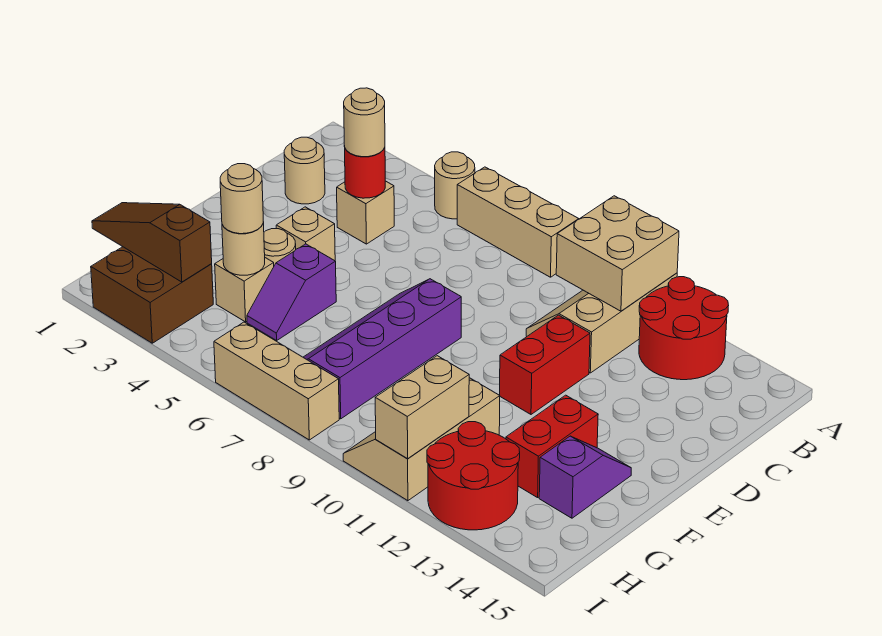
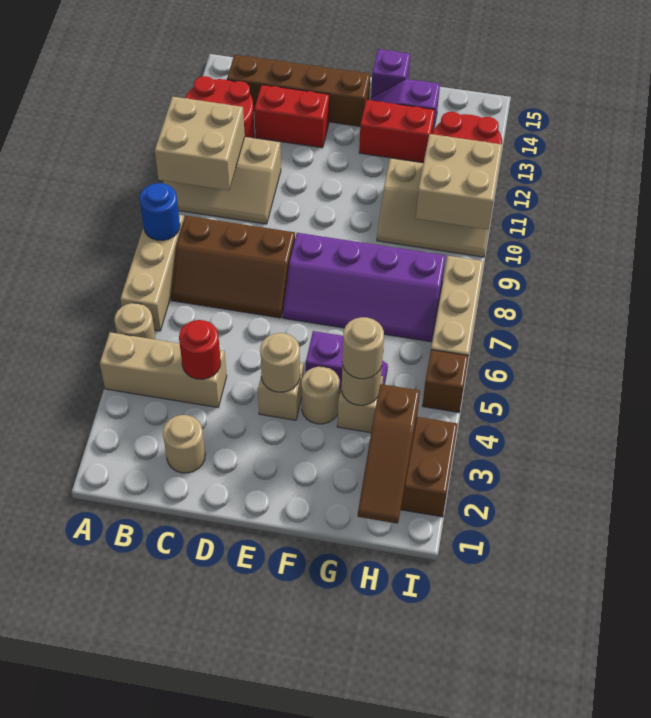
none -> blue round brick A8 level 2
none -> brown slope B7:D8 level 1 top 8
none -> brown brick B14:E14 level 1
tan brick C4 level 1 -> tan brick A4:C4 level 1
tan round brick C4 level 3 -> tan round brick E4 level 2
red brick D11:E11 level 1 -> red brick C13:D13 level 1
none -> purple brick F15 level 1
tan brick H11:I11 level 2 -> tan brick H10:I11 level 2
none -> brown brick I5 level 1

